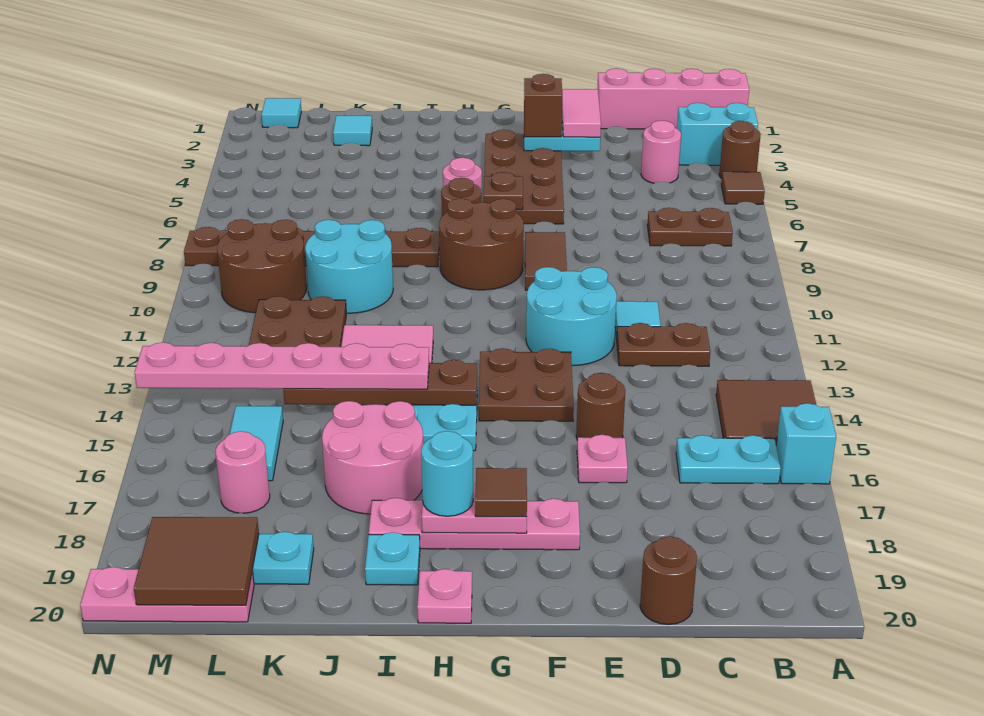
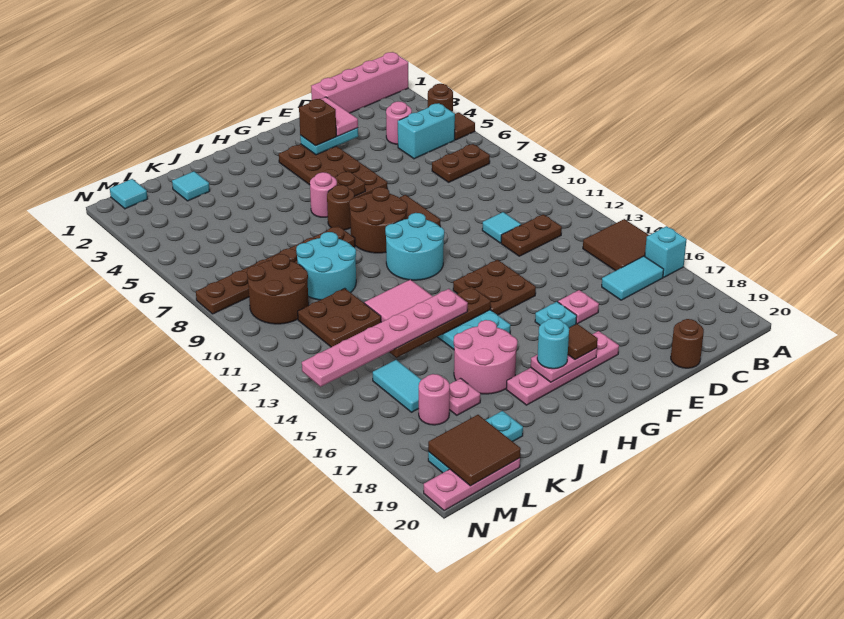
cyan brick A3:B3 level 1 -> cyan brick B5:C5 level 1
cyan plate B16:C16 level 1 -> cyan tile B16:C16 level 1
cyan round brick E11:F12 level 1 -> cyan round brick G10:H11 level 1
brown round brick E15 level 1 -> none
pink plate H20 level 1 -> pink plate K17 level 1
cyan plate I19 level 1 -> cyan plate F16 level 1

